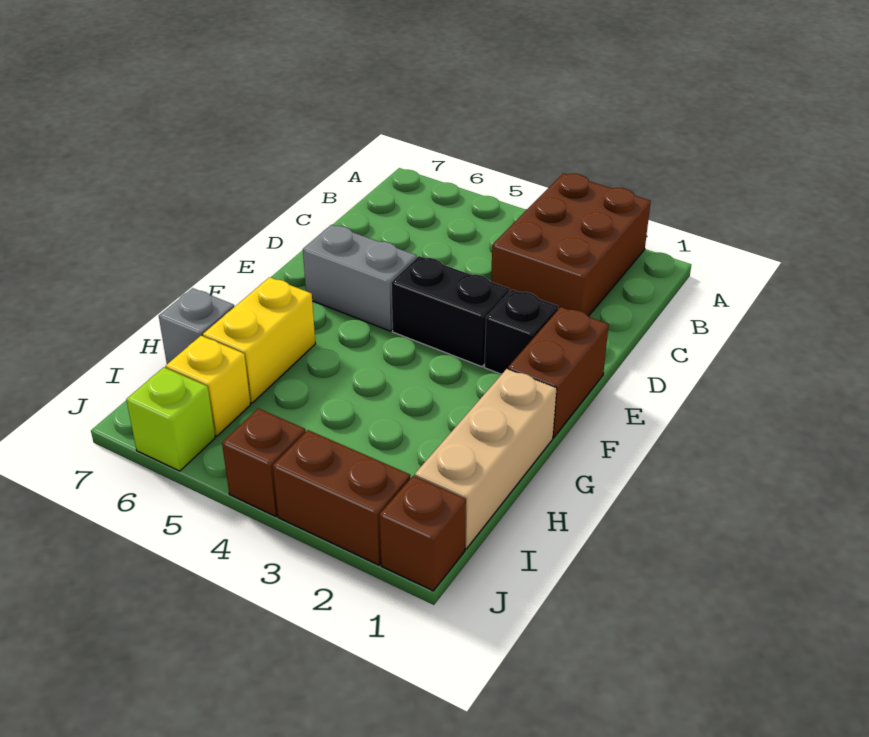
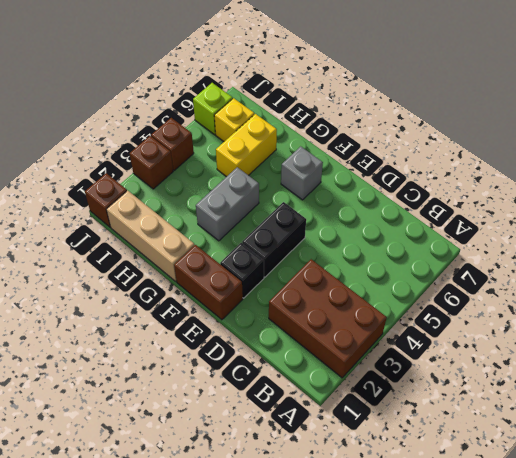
grey brick E5:E6 level 1 -> grey brick G3:G4 level 1
yellow brick G6:H6 level 1 -> yellow brick H5:H6 level 1
grey brick H7 level 1 -> grey brick F6 level 1
brown brick J2:J3 level 1 -> brown brick J3 level 1

